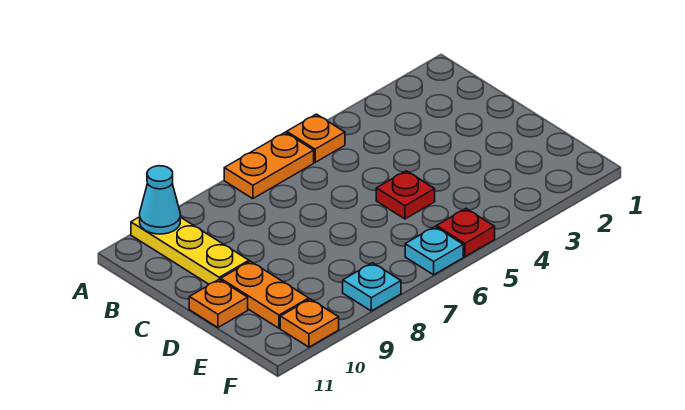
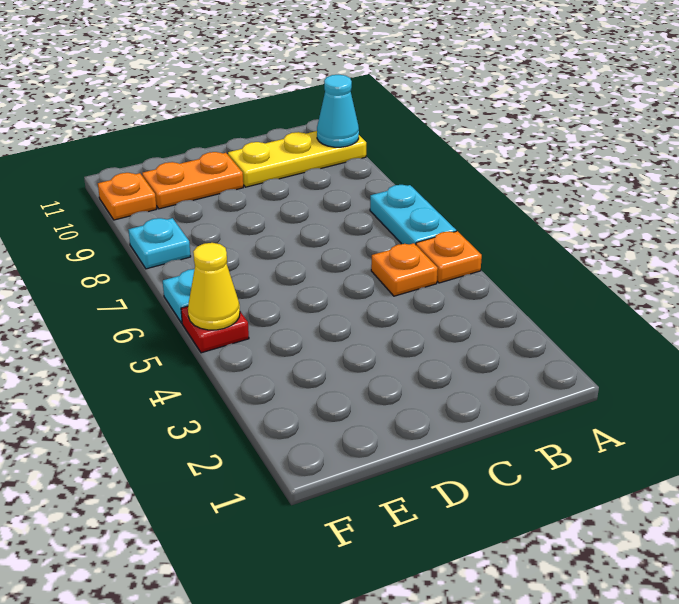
orange plate A6:A7 level 1 -> cyan plate A6:A7 level 1
red plate D5 level 1 -> none
orange plate D11 level 1 -> orange plate B5 level 1
none -> yellow cone F5 level 2

